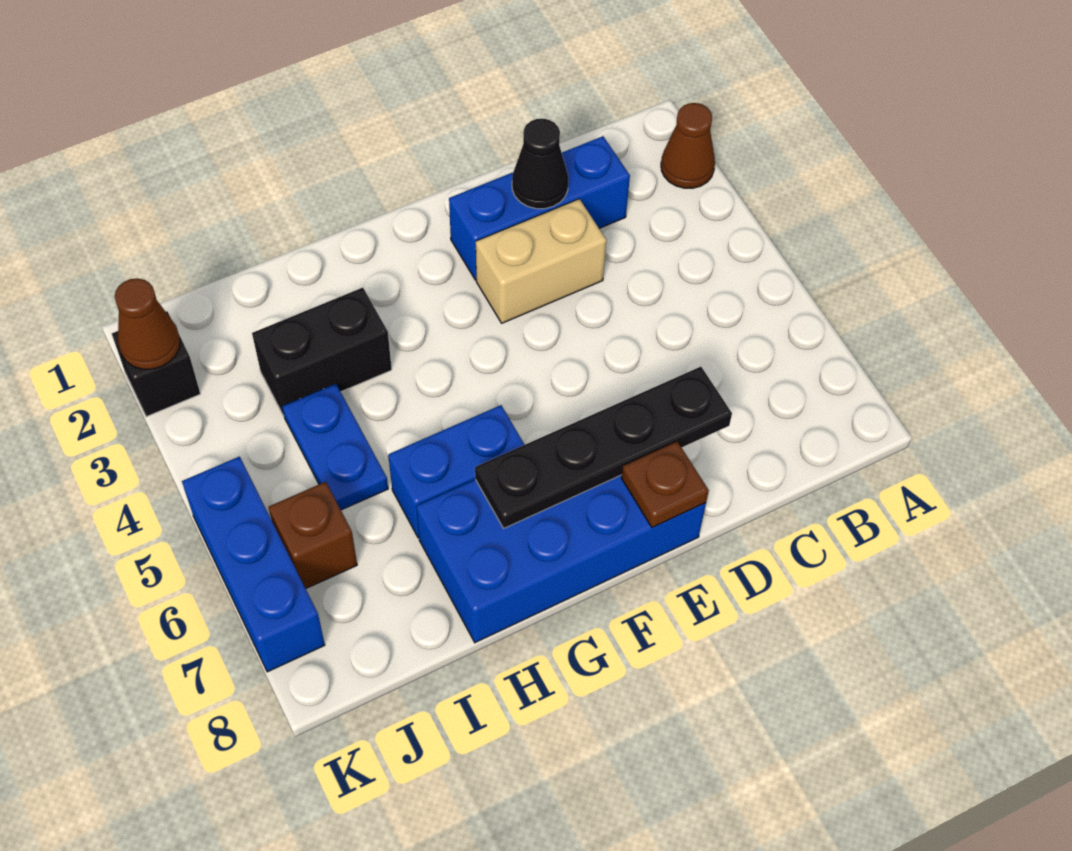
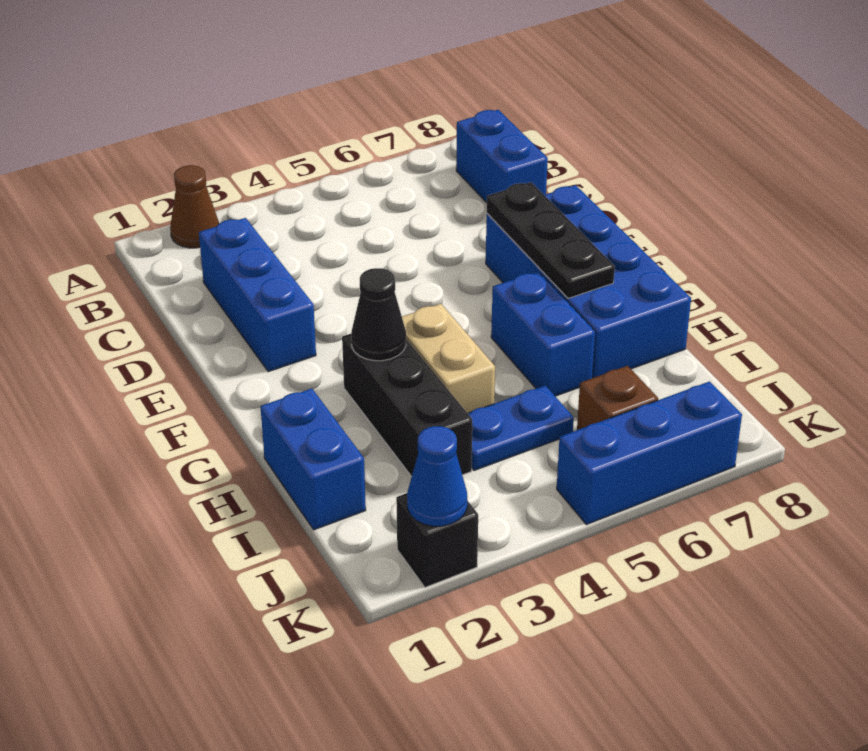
none -> blue brick B8:C8 level 1
black cone D2 level 2 -> black cone G3 level 2
tan brick D3:E3 level 1 -> tan brick G4:H4 level 1
black plate D7:G7 level 2 -> black plate E7:G7 level 2
brown plate E8 level 2 -> none
none -> blue brick H1:I1 level 1
black brick H3:I3 level 1 -> black brick G3:I3 level 1
brown cone K2 level 2 -> blue cone K2 level 2

